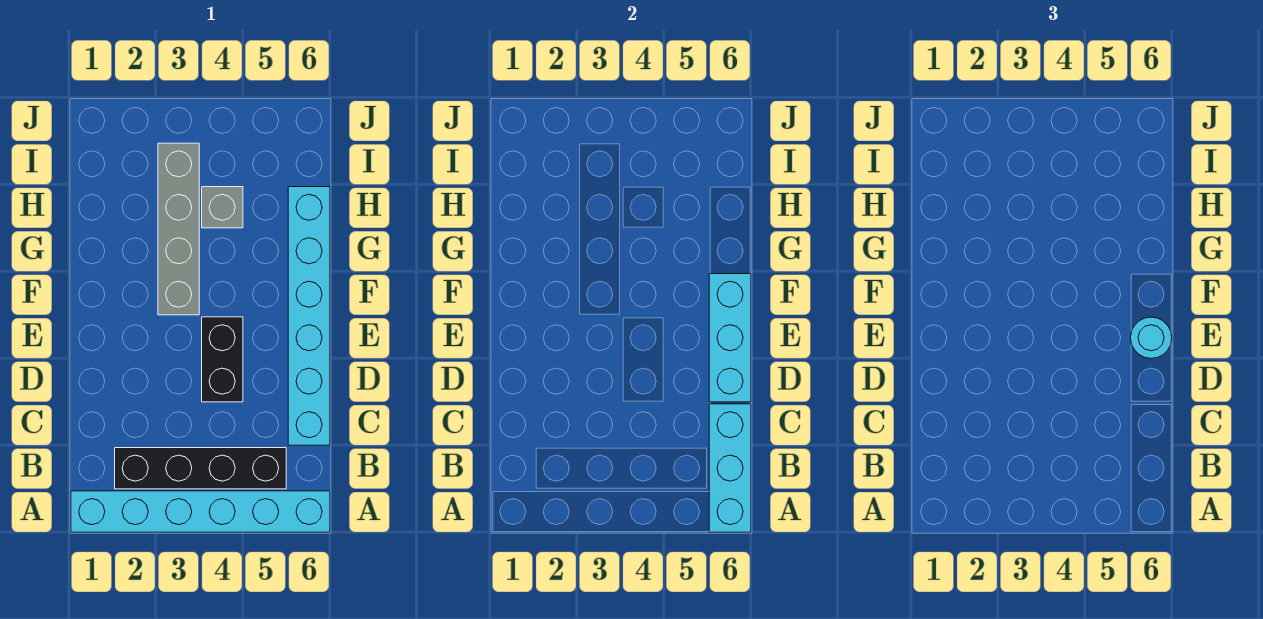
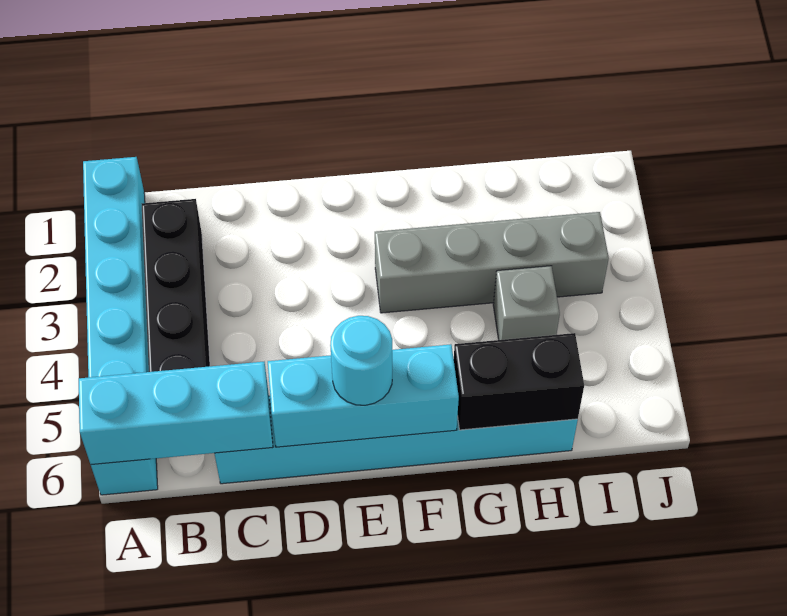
black brick D4:E4 level 1 -> black brick G6:H6 level 2

